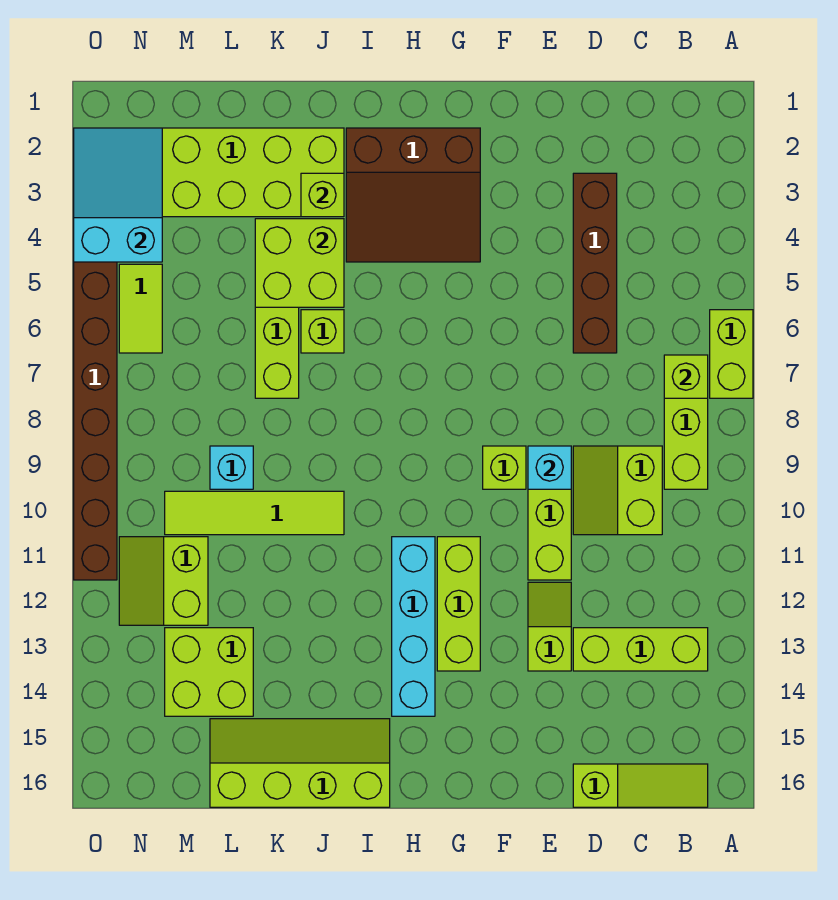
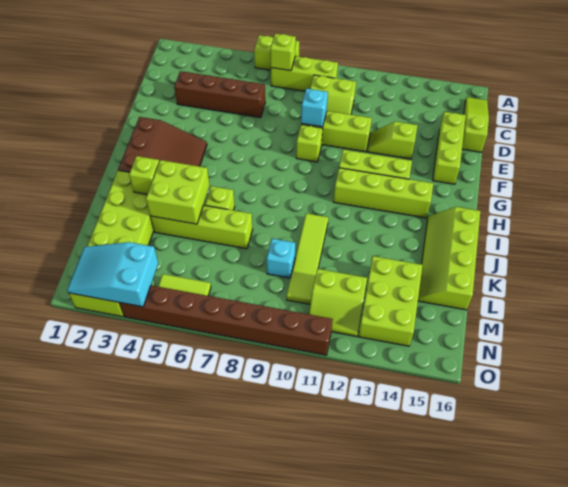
lime brick B13:D13 level 1 -> lime brick D15:F15 level 1
cyan brick H11:H14 level 1 -> lime brick H11:H14 level 1
lime brick L13:M14 level 1 -> lime brick L13:N14 level 1

